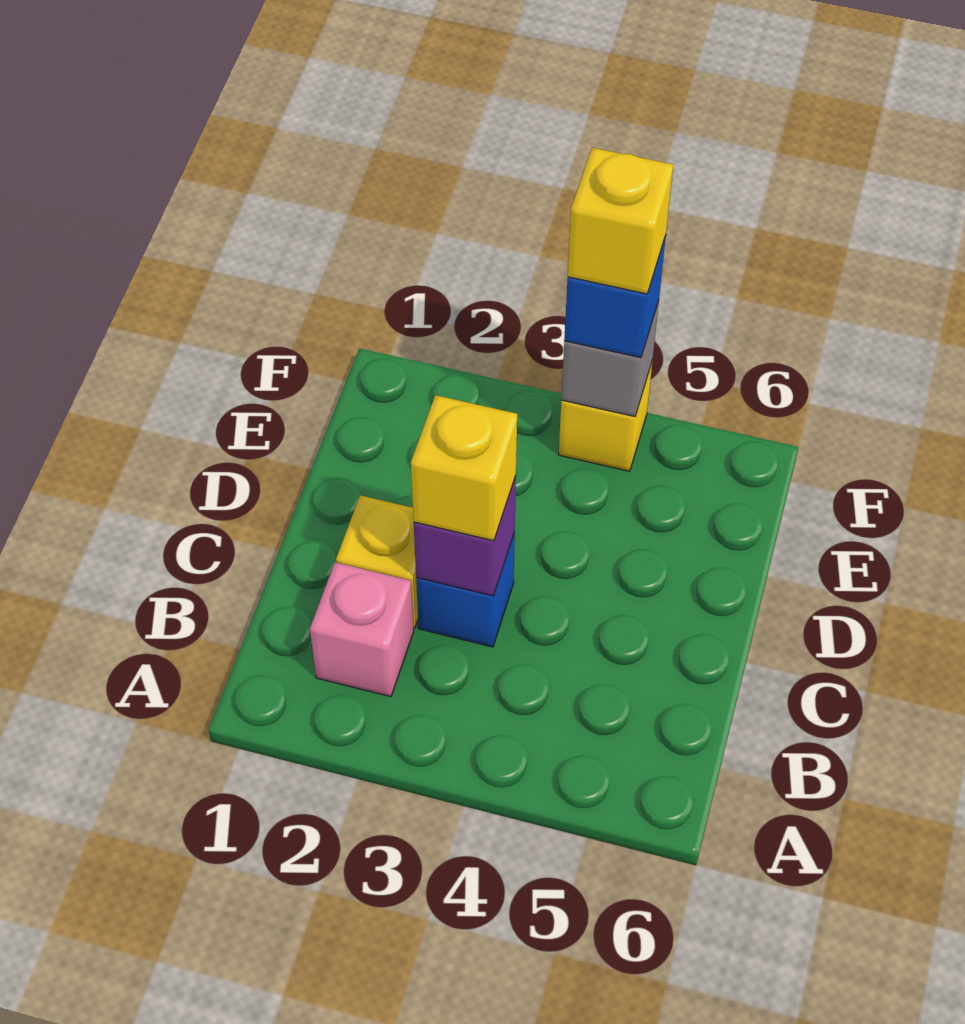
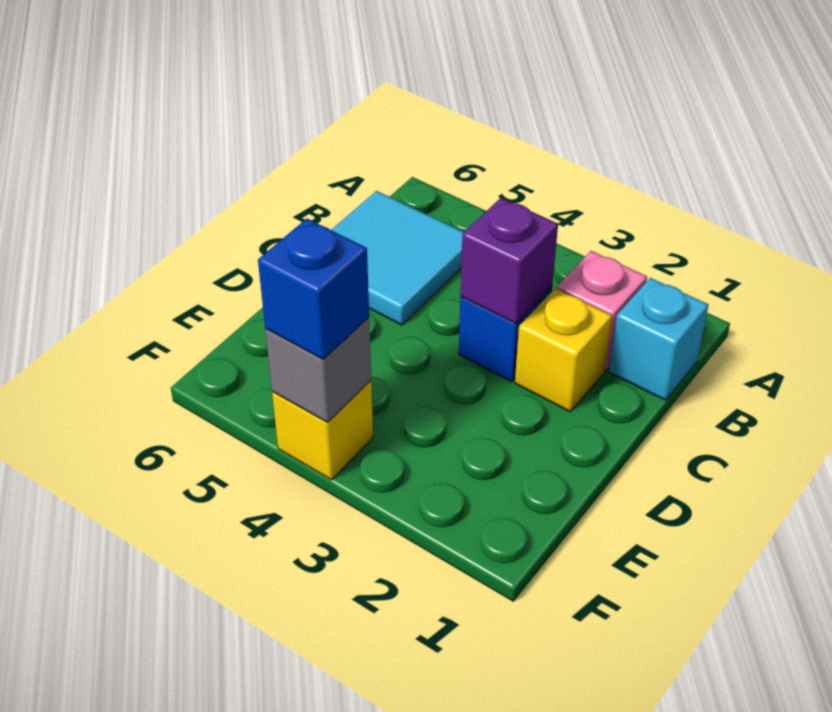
none -> cyan brick B1 level 1
none -> cyan tile B5:C6 level 1
yellow brick C3 level 3 -> none
yellow brick F4 level 4 -> none

